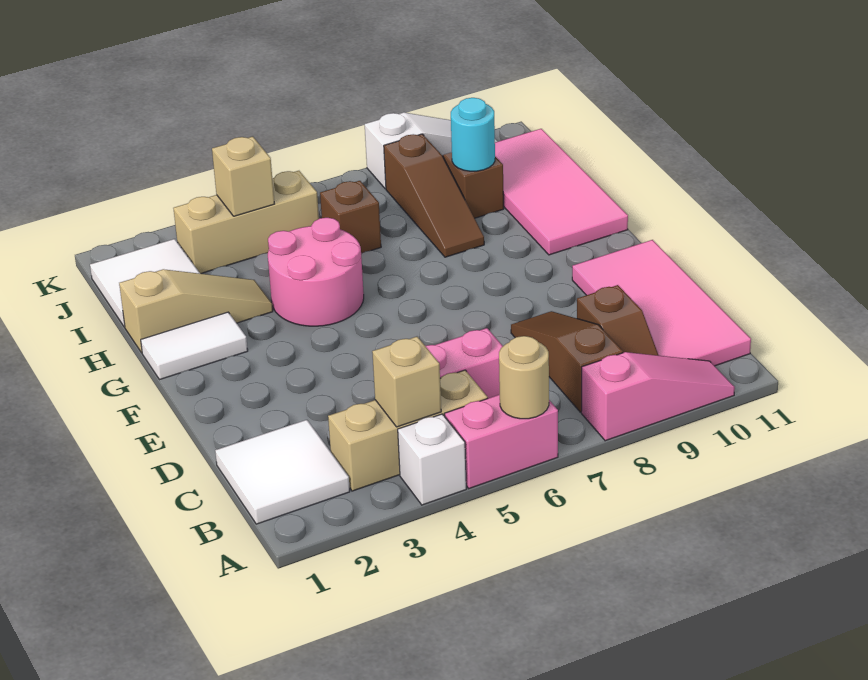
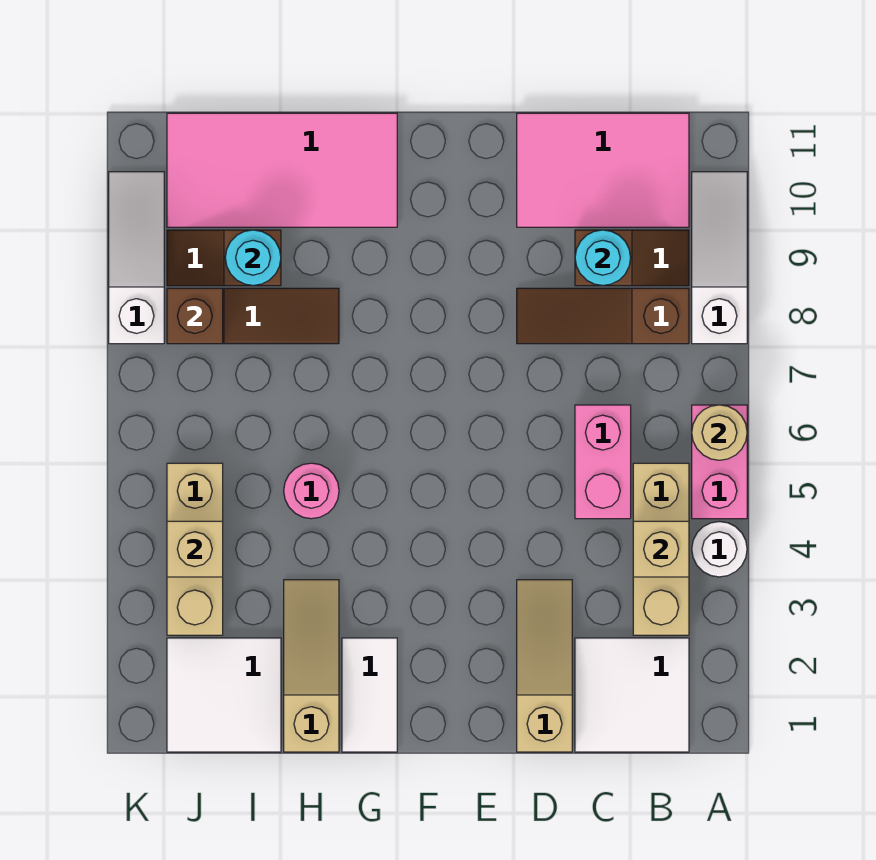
white brick A4 level 1 -> white round brick A4 level 1
pink slope A8:A10 level 1 top 8 -> white slope A8:A10 level 1 top 8
pink tile B10:E11 level 1 -> pink tile B10:D11 level 1
none -> cyan round brick C9 level 2
none -> tan slope D1:D3 level 1 top 1
pink round brick G4:H5 level 1 -> pink round brick H5 level 1
brown brick I6 level 1 -> brown brick J8 level 2

